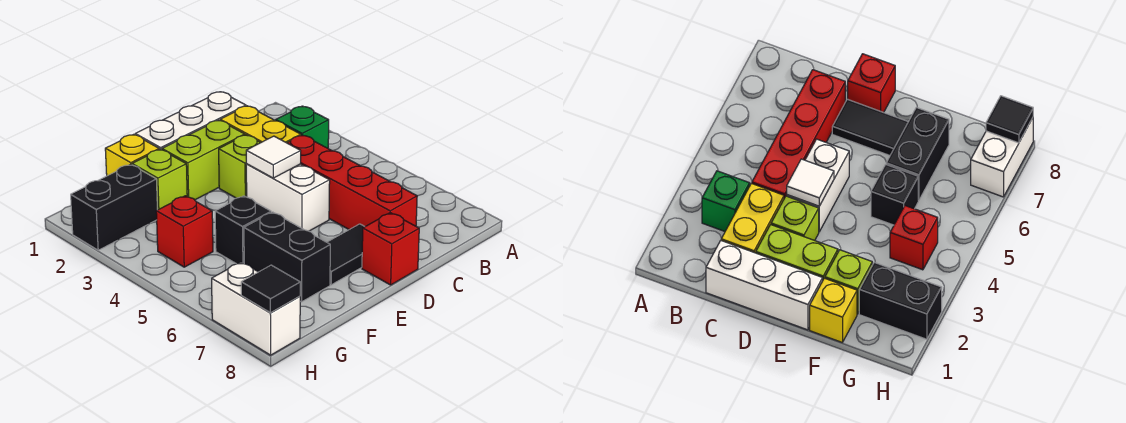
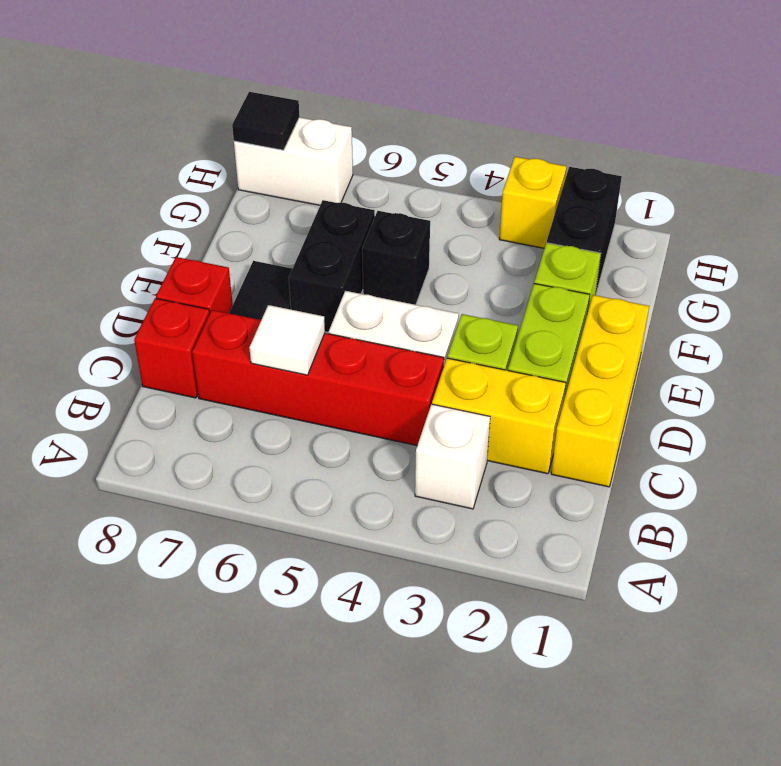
green brick B3 level 1 -> white brick B3 level 1
white brick C1:E1 level 1 -> yellow brick C1:E1 level 1
white tile D4 level 2 -> white tile C6 level 2
yellow brick F1 level 1 -> yellow brick H3 level 1
black brick F6:F7 level 1 -> black brick E6:F6 level 1
red brick G4 level 1 -> red brick C8 level 1

